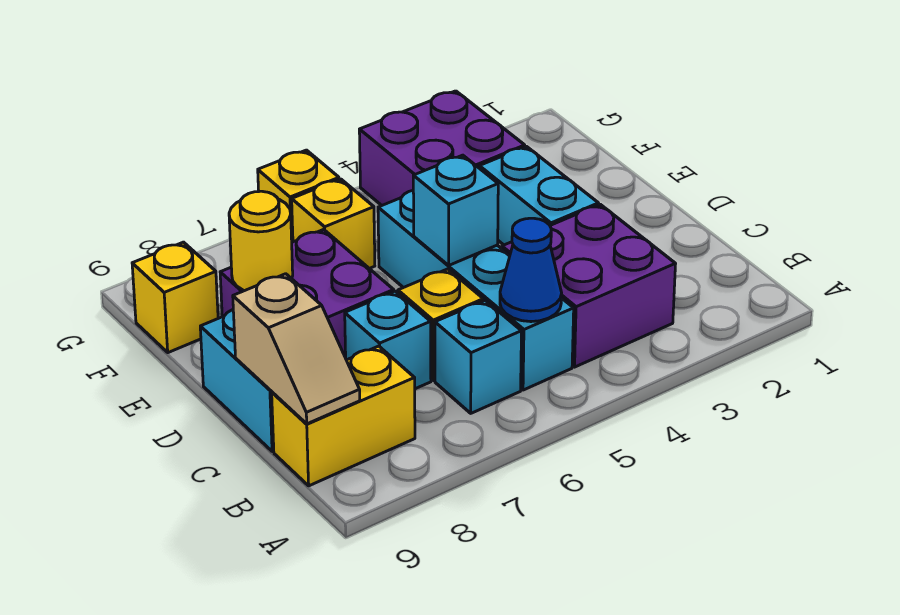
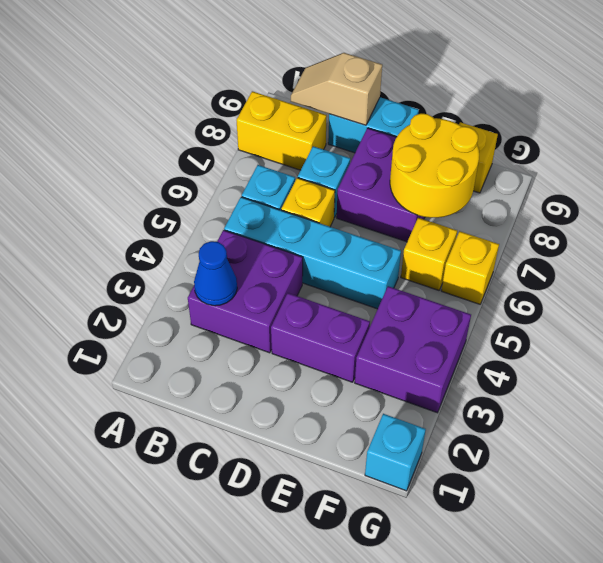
blue cone B5 level 2 -> blue cone B3 level 2
yellow brick B8:B9 level 1 -> yellow brick A8:B8 level 1
cyan brick D3:E3 level 1 -> purple brick D3:E3 level 1
cyan brick D5 level 2 -> cyan brick G1 level 1
yellow round brick E8 level 2 -> yellow round brick E7:F8 level 2

